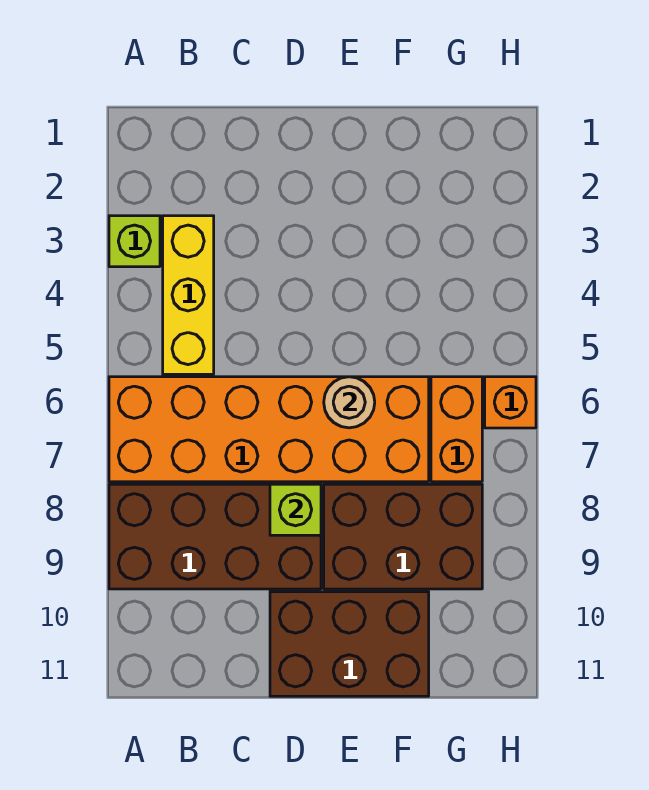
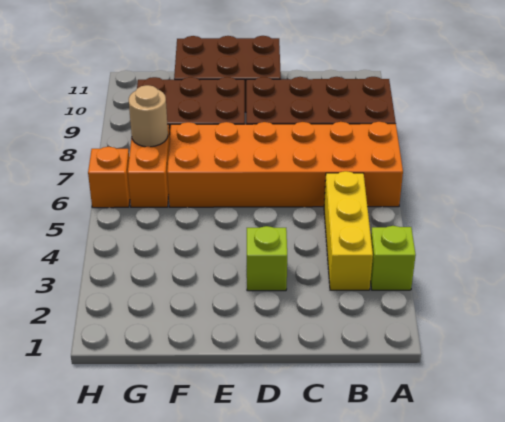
lime brick D8 level 2 -> lime brick D3 level 1
tan round brick E6 level 2 -> tan round brick G7 level 2

